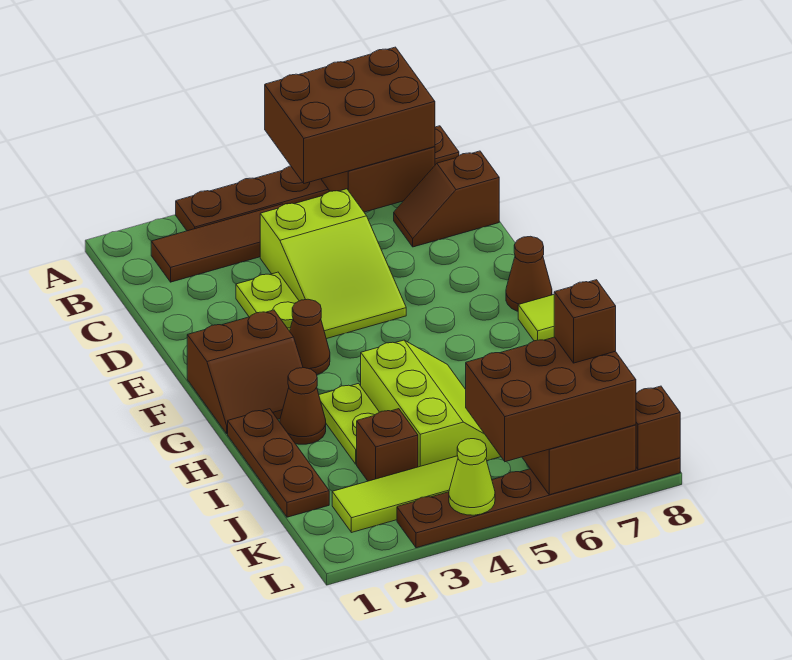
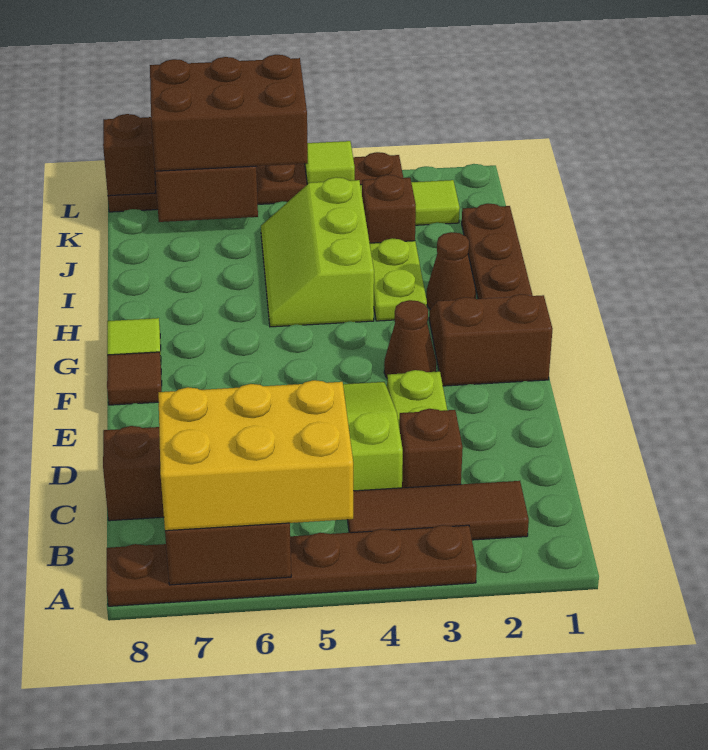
brown brick A5:B7 level 3 -> yellow brick A5:B7 level 3
brown cone F8 level 1 -> brown tile F8 level 1
brown brick K7 level 4 -> brown brick C3 level 1
lime cone L4 level 2 -> lime tile L4 level 2

